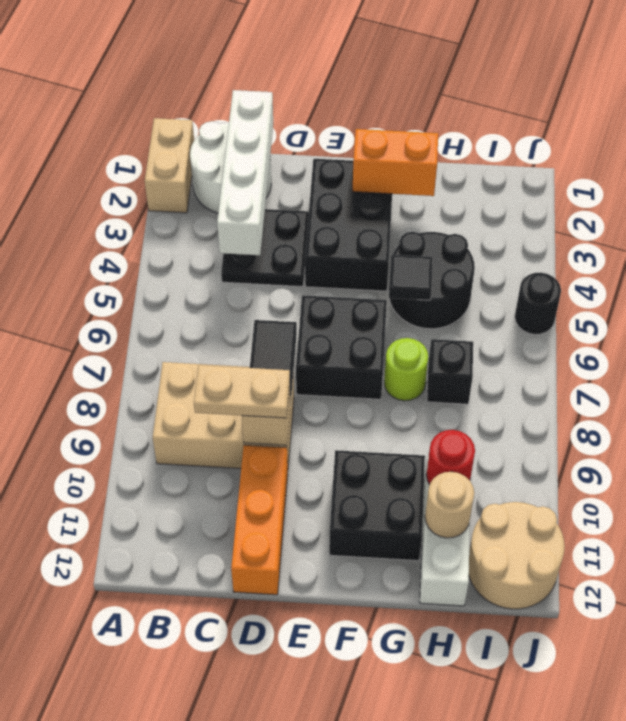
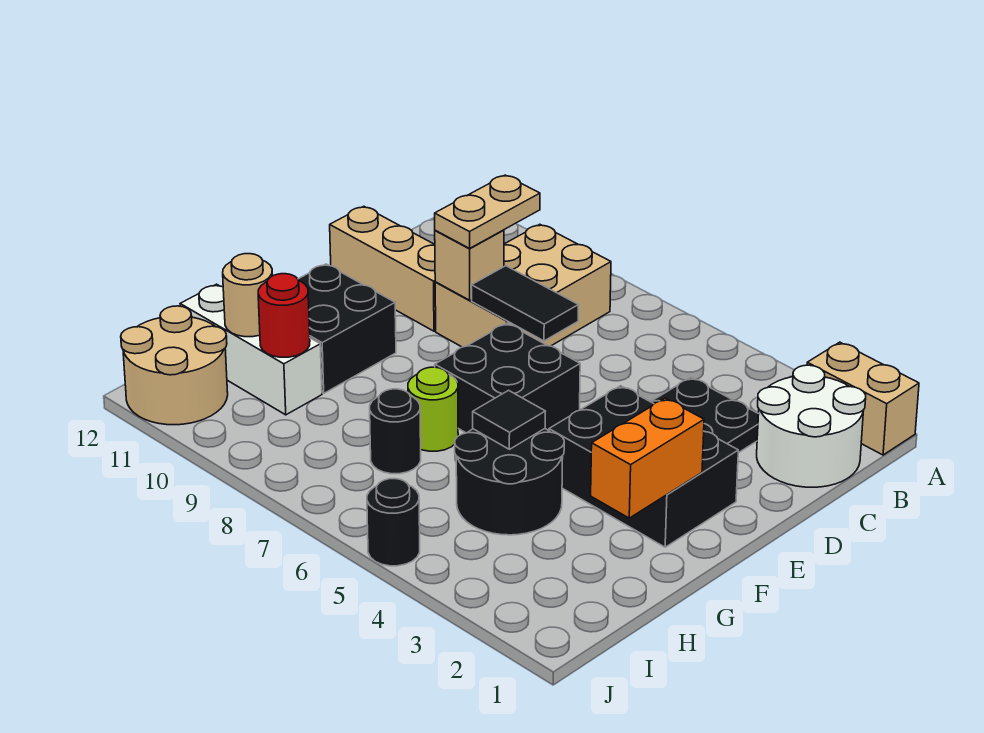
white brick C1:C4 level 2 -> none
orange brick D10:D12 level 1 -> tan brick D10:D12 level 1
black brick H7 level 1 -> black round brick H7 level 1

